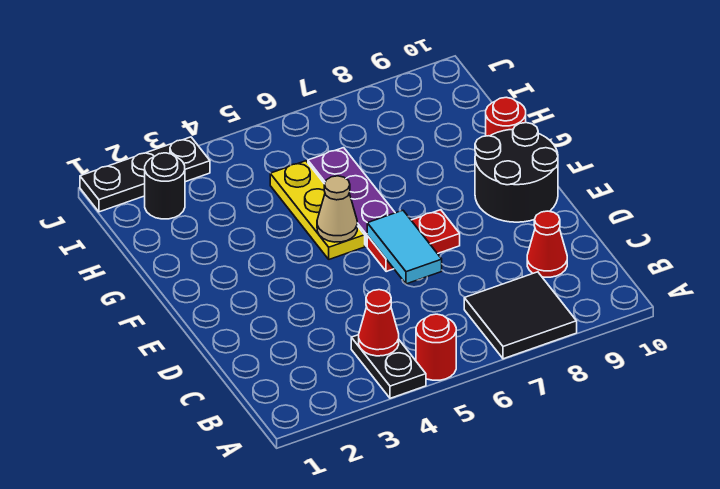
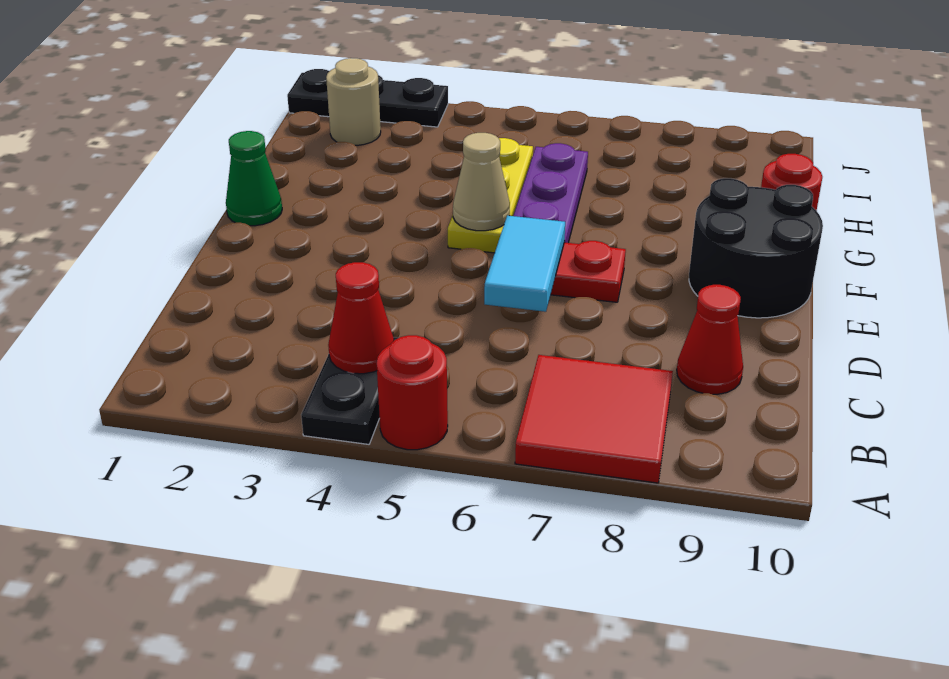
black tile A7:B8 level 1 -> red tile A7:B8 level 1
none -> green cone F1 level 1
black round brick I2 level 1 -> tan round brick I2 level 1

